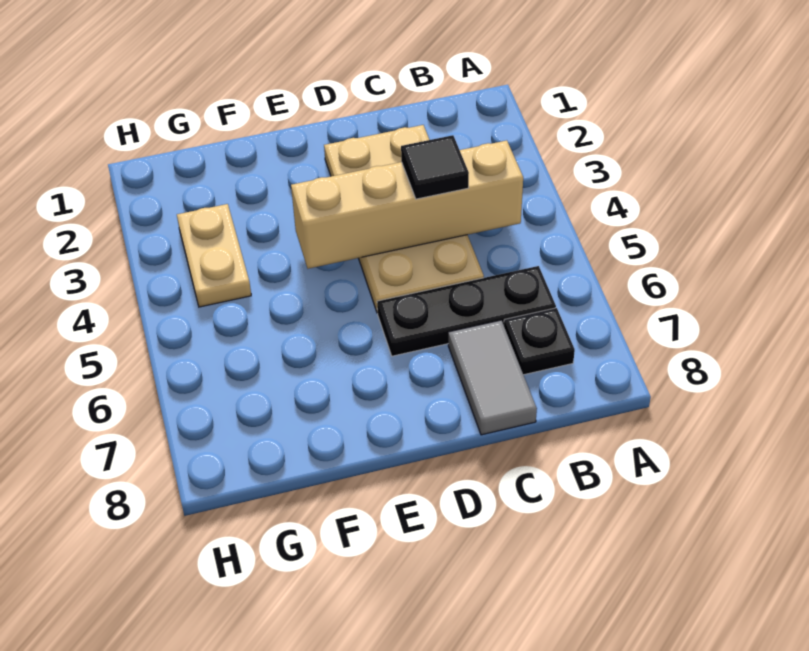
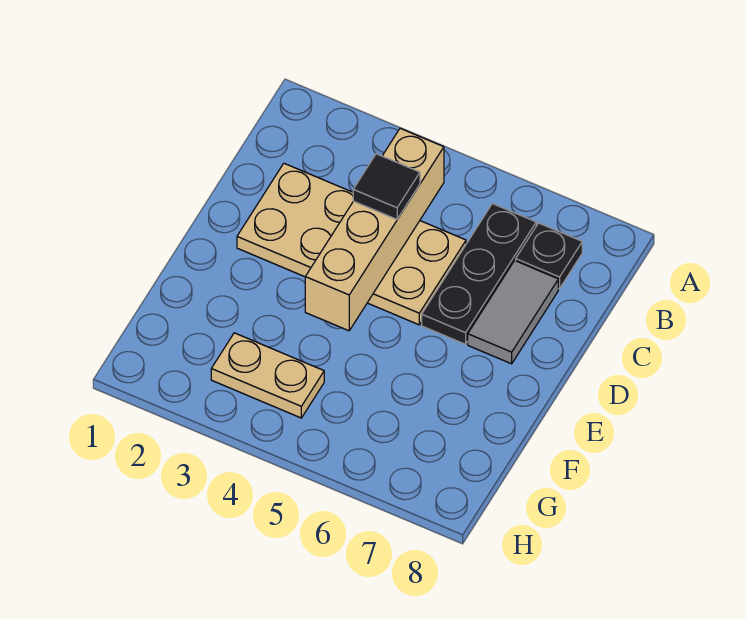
grey tile C7:C8 level 1 -> grey tile C7:D7 level 1

